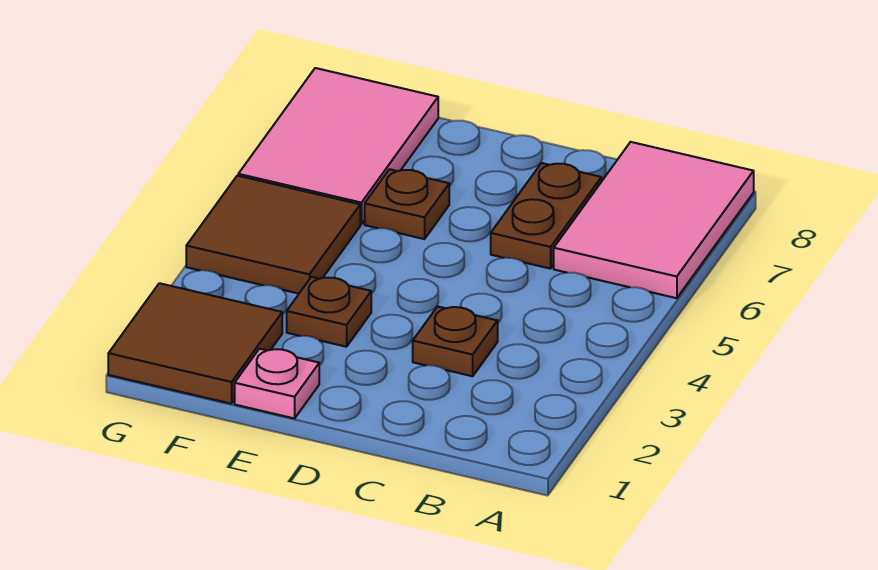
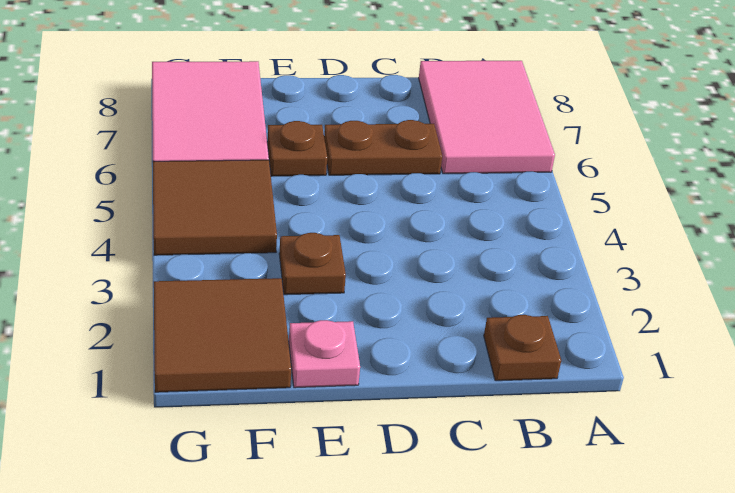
brown plate C3 level 1 -> brown plate B1 level 1
brown plate C6:C7 level 1 -> brown plate C6:D6 level 1

